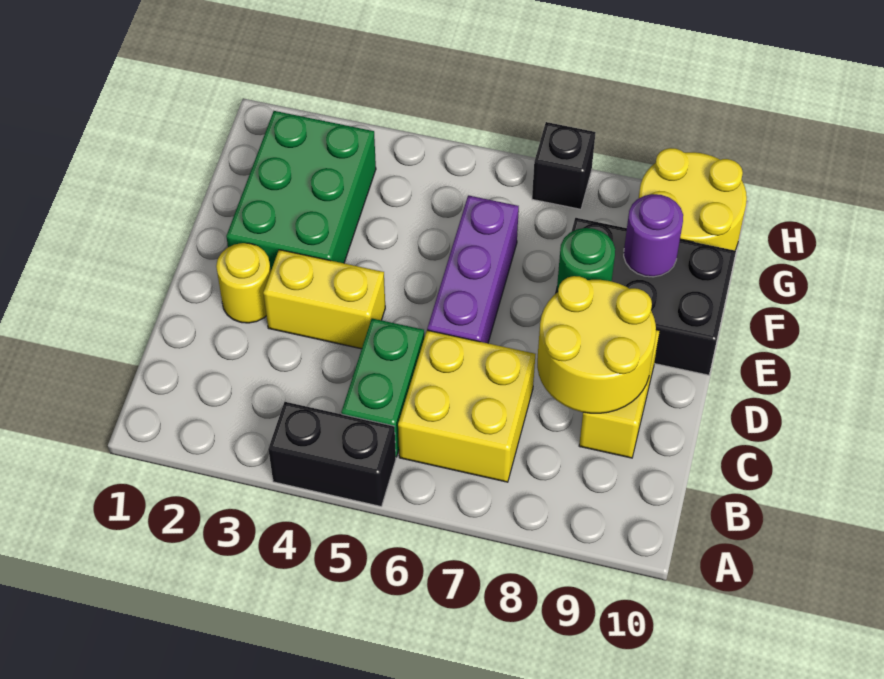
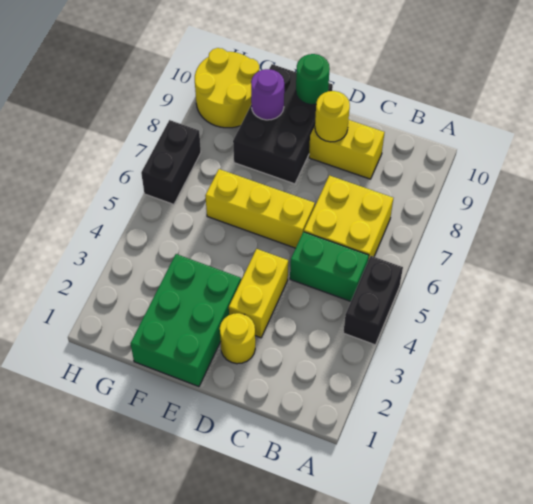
yellow round brick C8:D9 level 2 -> yellow round brick D9 level 2
purple brick D6:F6 level 1 -> yellow brick D6:F6 level 1
green brick E2:G3 level 1 -> green brick E1:F3 level 1
green round brick E8 level 2 -> green round brick E10 level 2
black brick H7 level 1 -> black brick H6:H7 level 1

